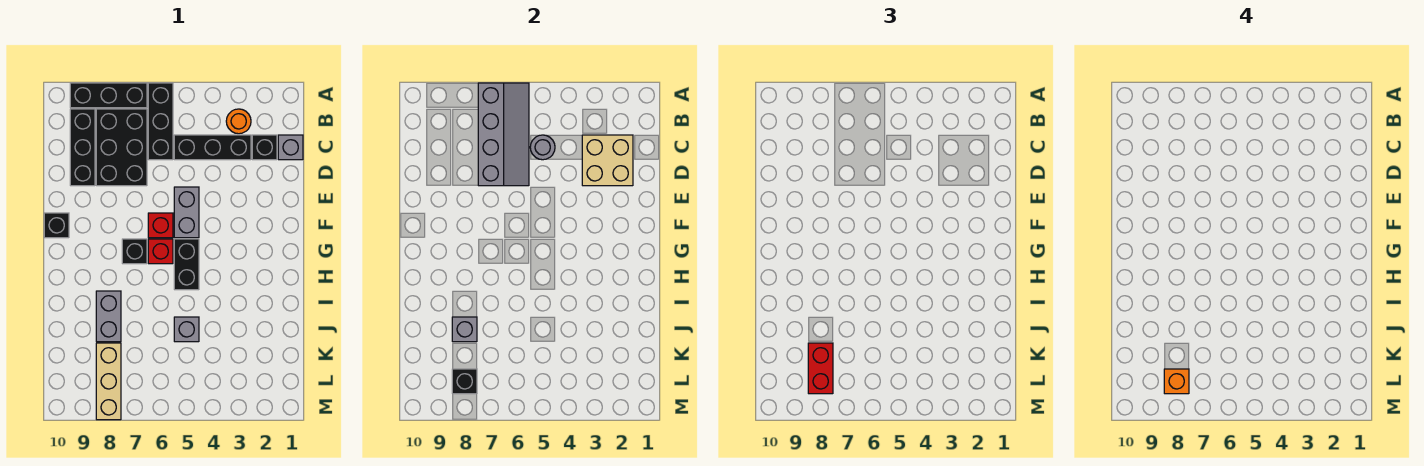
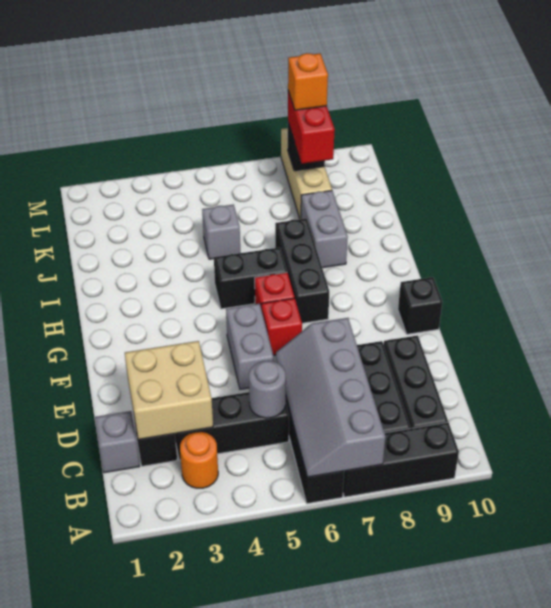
black brick G5:H5 level 1 -> black brick H5:H6 level 1
black brick G7 level 1 -> black brick G7:I7 level 1
grey brick J8 level 2 -> none

